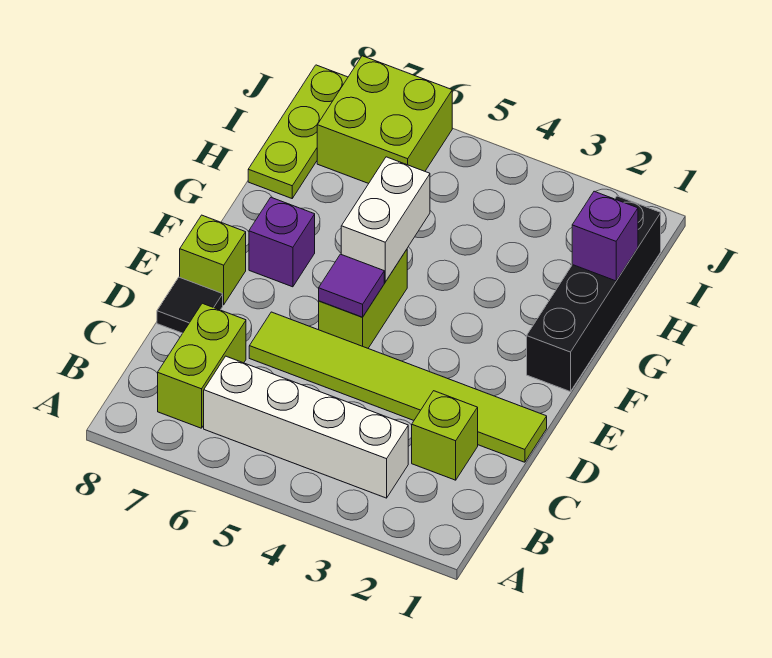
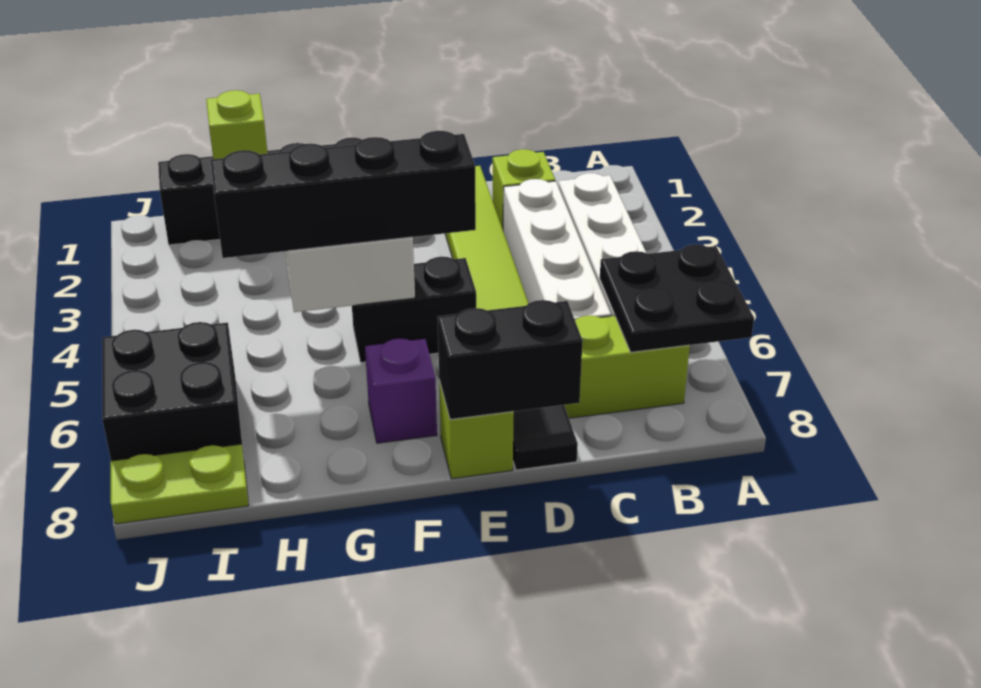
none -> black plate A6:B7 level 2
none -> white brick C3:C6 level 1
none -> black brick D8:E8 level 2
lime brick E5:F5 level 1 -> black brick E5:F5 level 1
purple tile E5 level 2 -> none
none -> black brick E5:H5 level 3
purple brick H1 level 2 -> lime brick H1 level 2
lime plate H8:J8 level 1 -> lime plate I8:J8 level 1
lime brick I6:J7 level 1 -> black brick I6:J7 level 1

